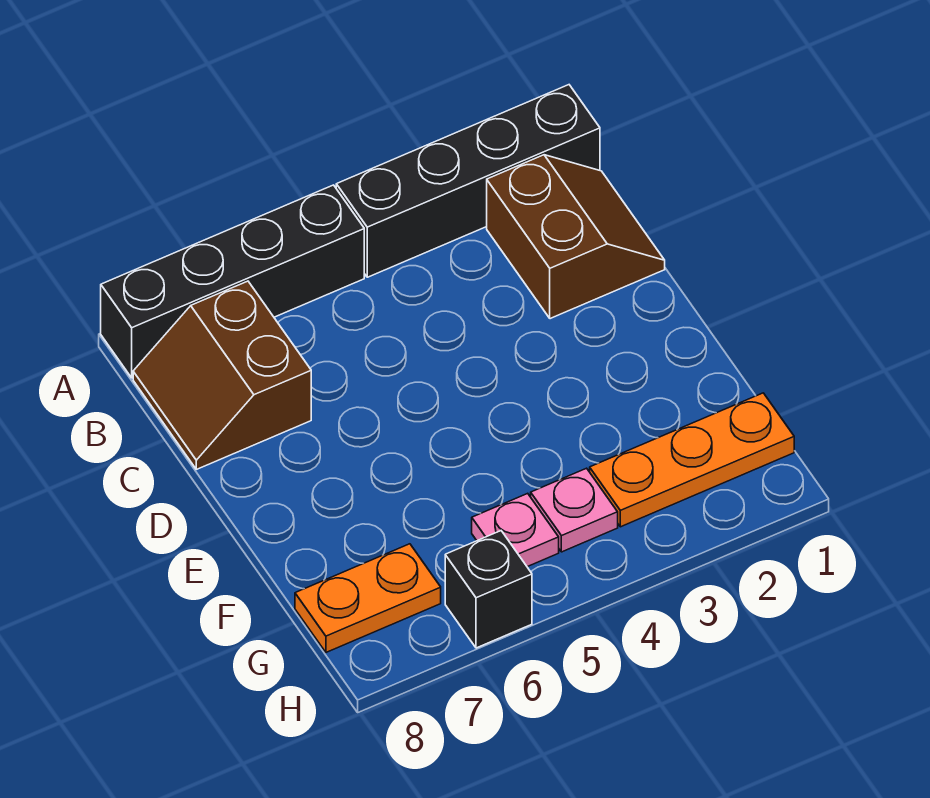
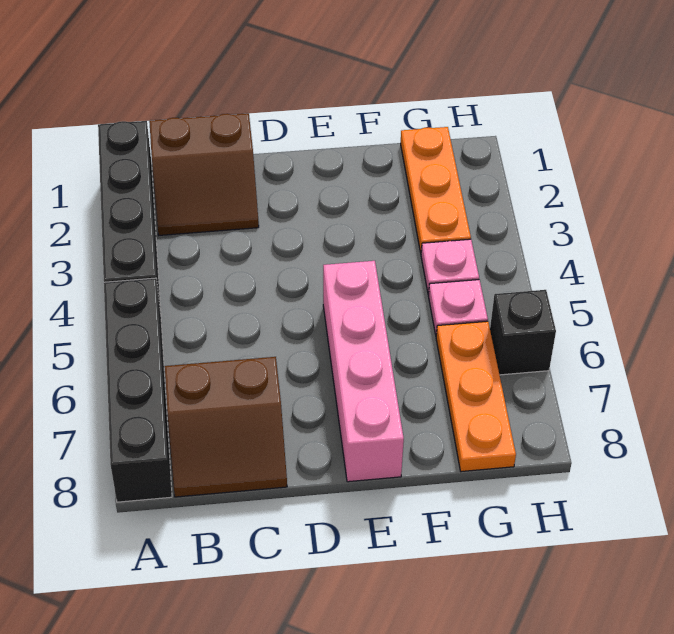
brown slope B1:C2 level 1 top 2 -> brown slope B1:C2 level 1 top 1
none -> pink brick E5:E8 level 1
orange plate G7:G8 level 1 -> orange plate G6:G8 level 1

